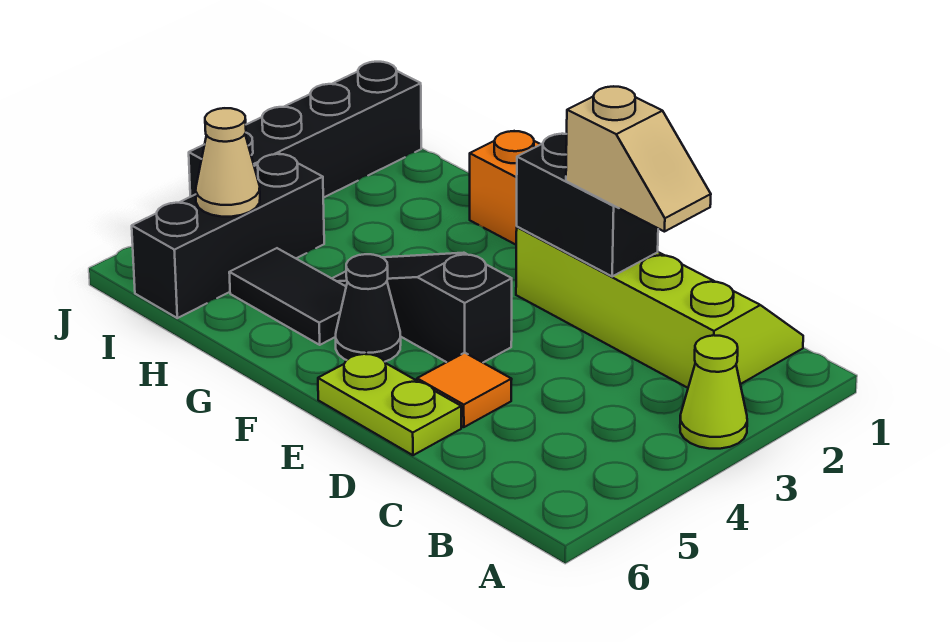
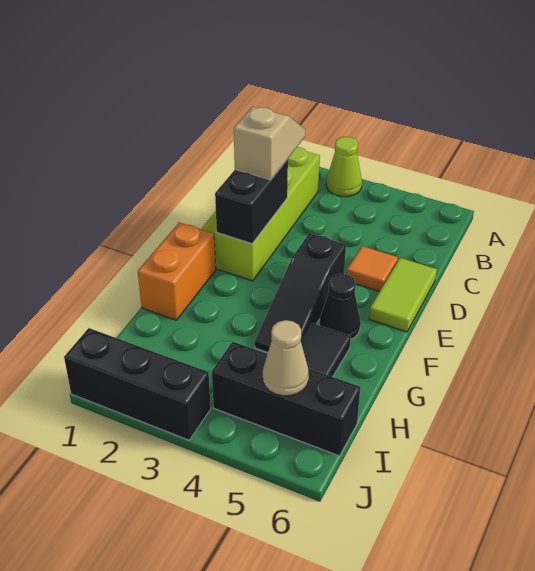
lime plate D6:E6 level 1 -> lime tile D6:E6 level 1
black brick J1:J4 level 1 -> black brick J1:J3 level 1

